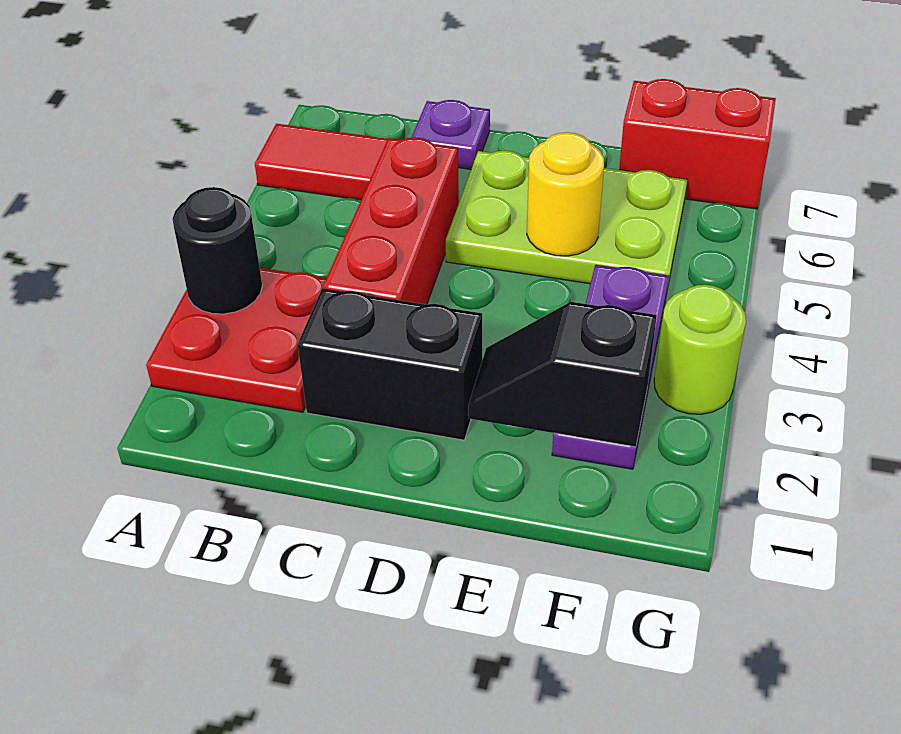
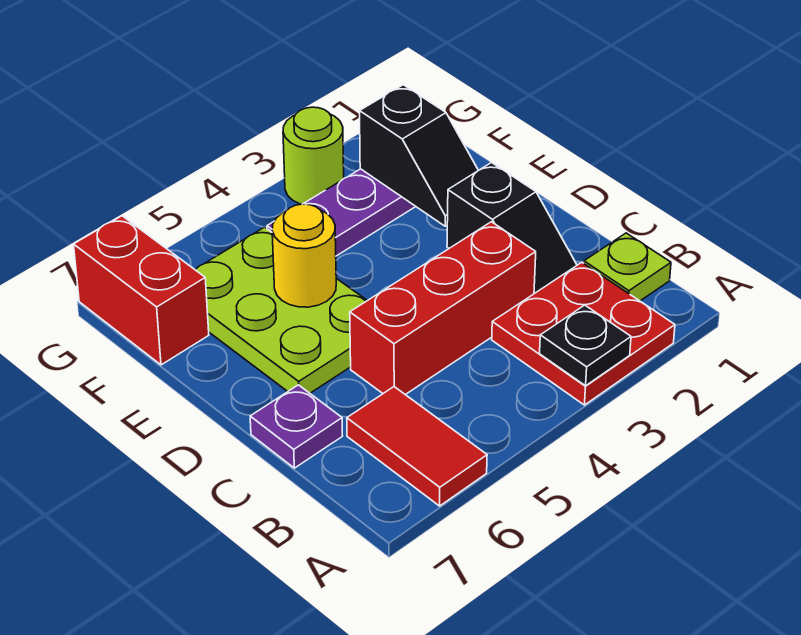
black round brick A3 level 2 -> black plate A3 level 2
none -> lime plate B1 level 1
black brick C2:D2 level 1 -> black slope C2:D2 level 1 top D

